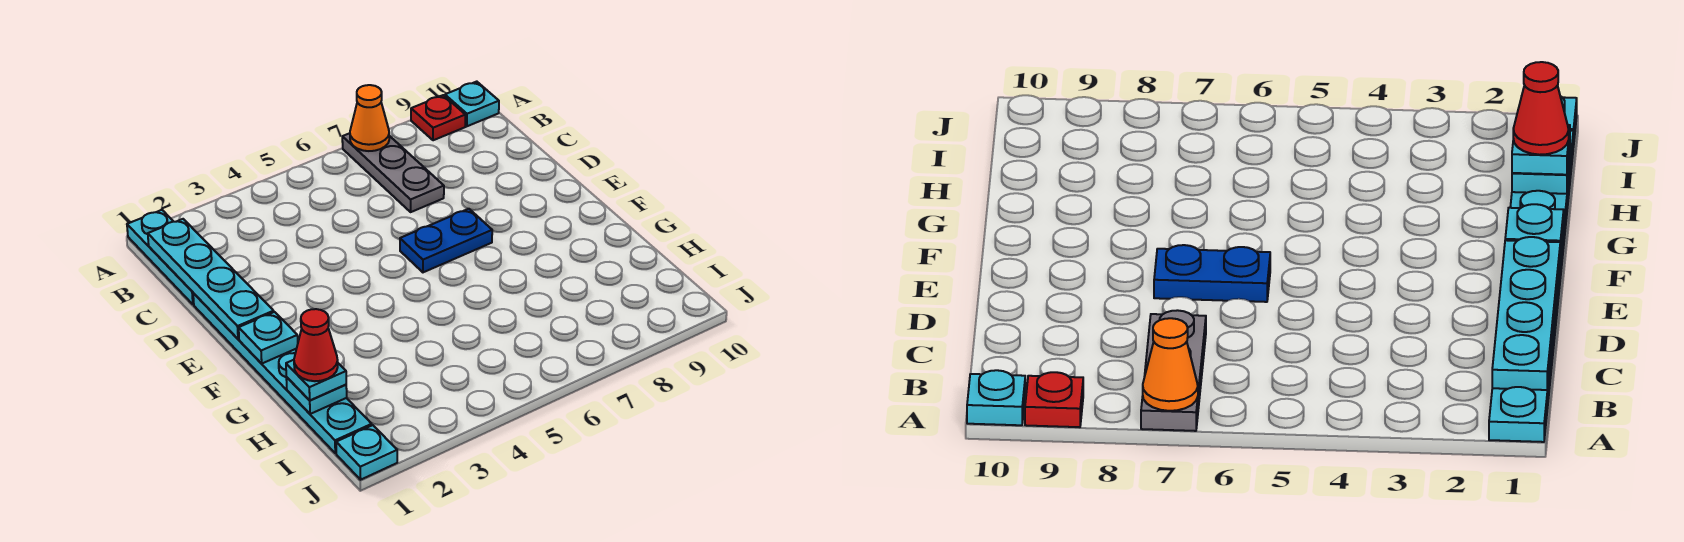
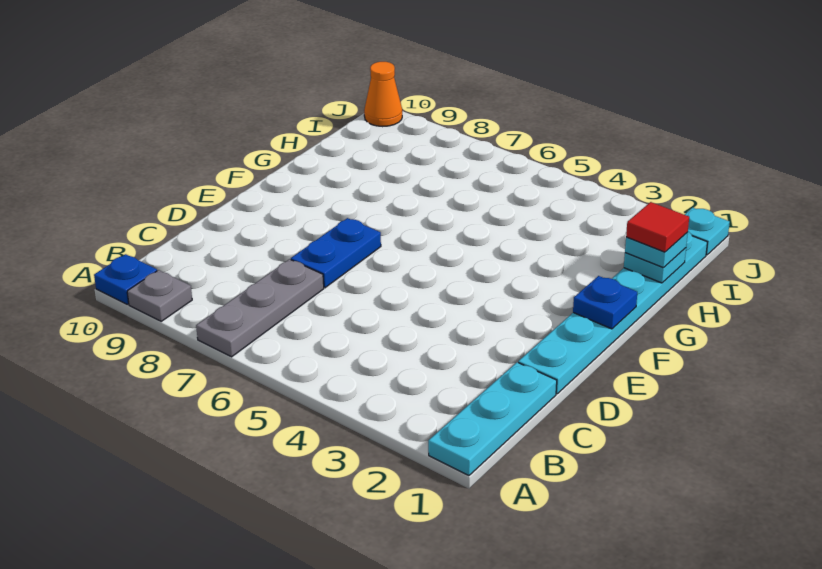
orange cone A7 level 2 -> orange cone J10 level 1
red plate A9 level 1 -> grey plate A9 level 1
cyan plate A10 level 1 -> blue plate A10 level 1
cyan plate B1:E1 level 2 -> none
blue plate E6:E7 level 1 -> blue plate D7:E7 level 1
cyan plate F1 level 2 -> blue plate F1 level 2
red cone H1 level 4 -> red tile H1 level 4

